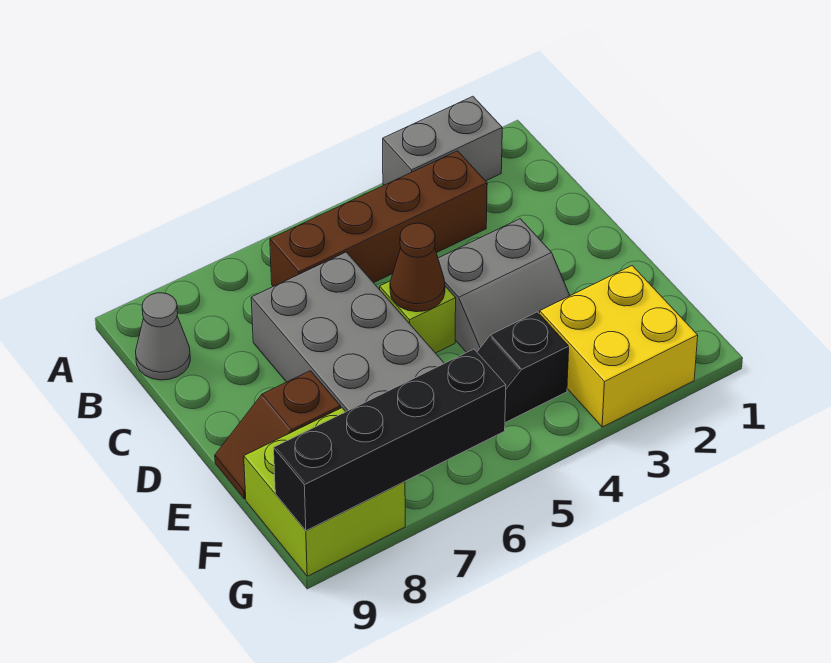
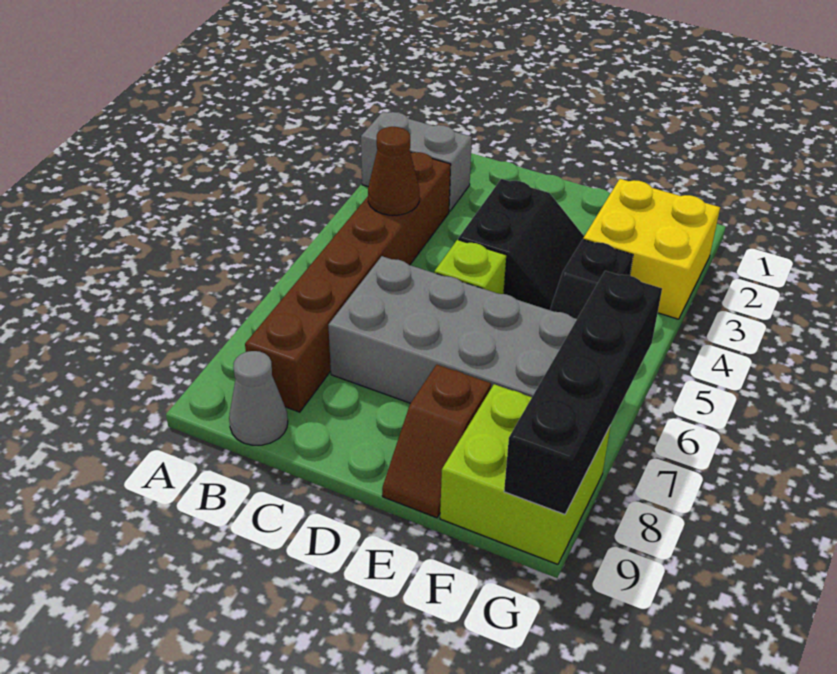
grey brick A2:A3 level 1 -> grey brick A2:B2 level 1
brown brick B3:B6 level 1 -> brown brick B3:B8 level 1
grey slope D3:E4 level 1 top D -> black slope D3:E4 level 1 top D
brown cone D5 level 2 -> brown cone B4 level 2

